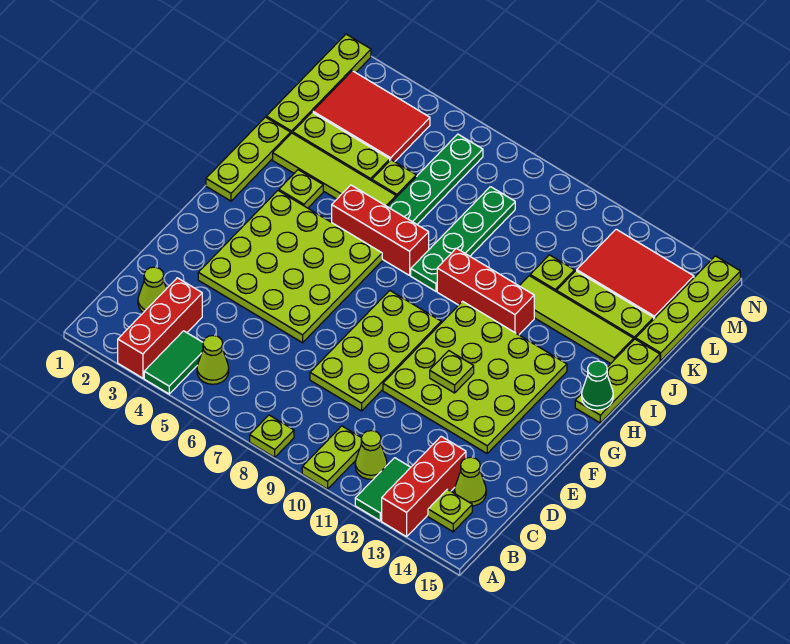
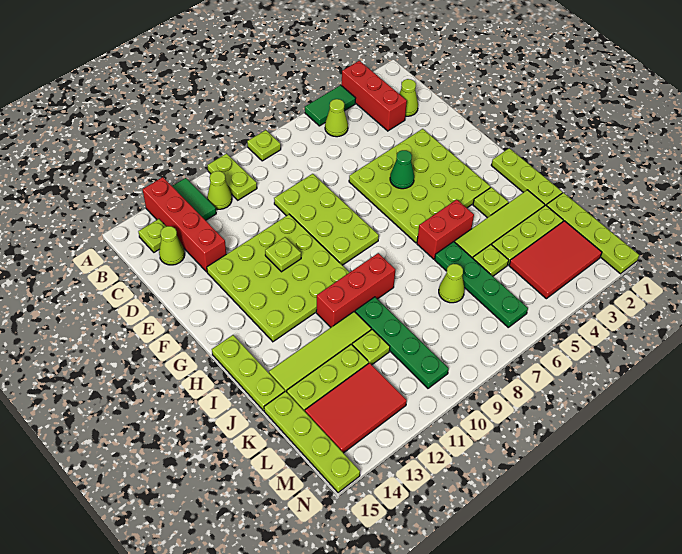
green tile A4:B4 level 1 -> green tile A4:A5 level 1
red brick A13:C13 level 1 -> red brick A13:D13 level 1
green cone H15 level 2 -> green cone F5 level 2
red brick I5:I7 level 1 -> red brick I5:I6 level 1
green plate I8:L8 level 1 -> green plate J10:M10 level 1
none -> lime cone K7 level 1

